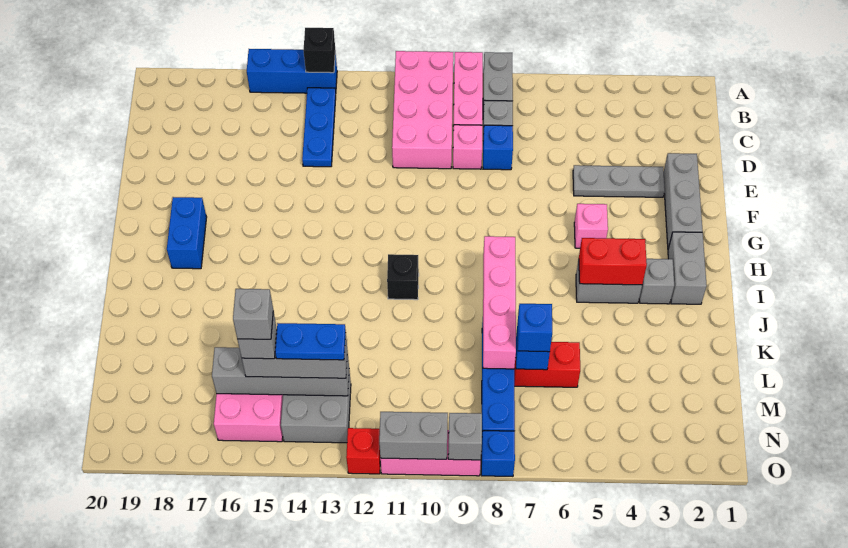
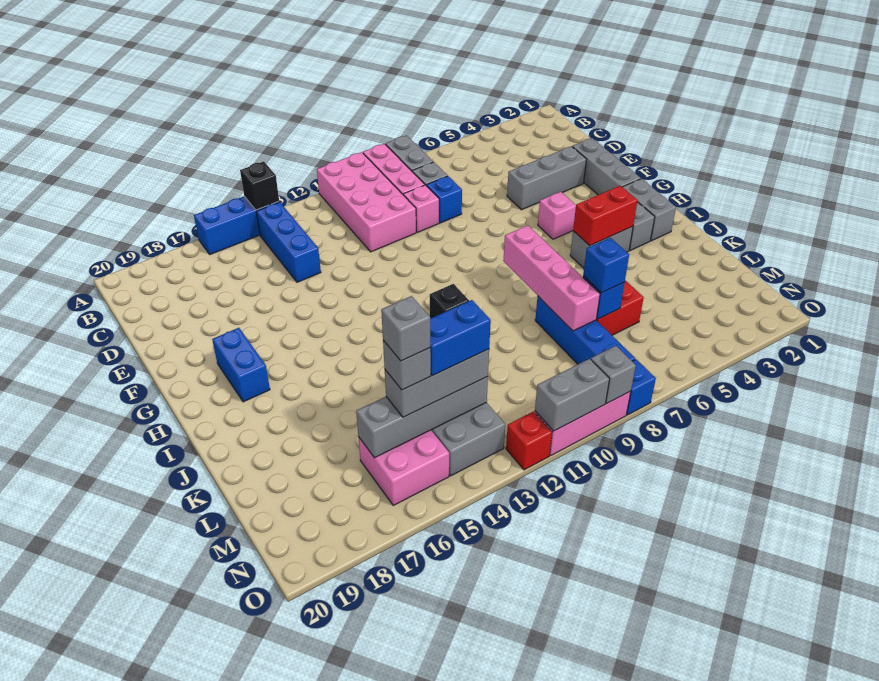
blue plate B14:D14 level 1 -> blue brick B14:D14 level 1
grey plate E3:E5 level 1 -> grey brick E3:E5 level 1
blue plate M13:M14 level 4 -> blue brick M13:M14 level 4

